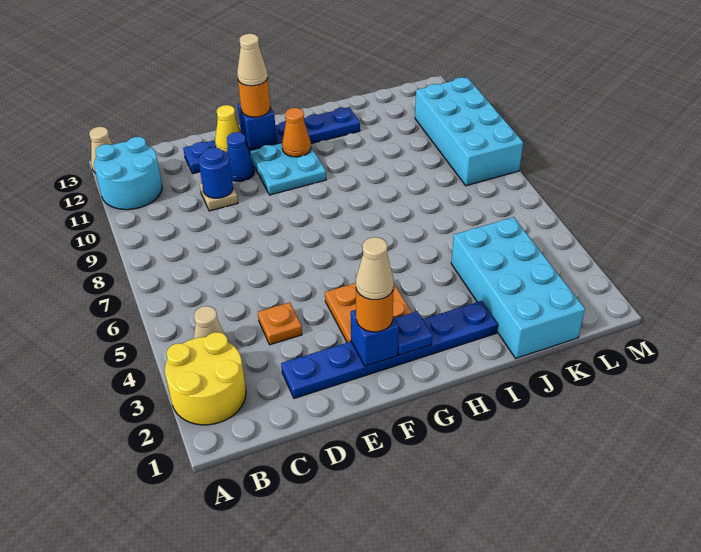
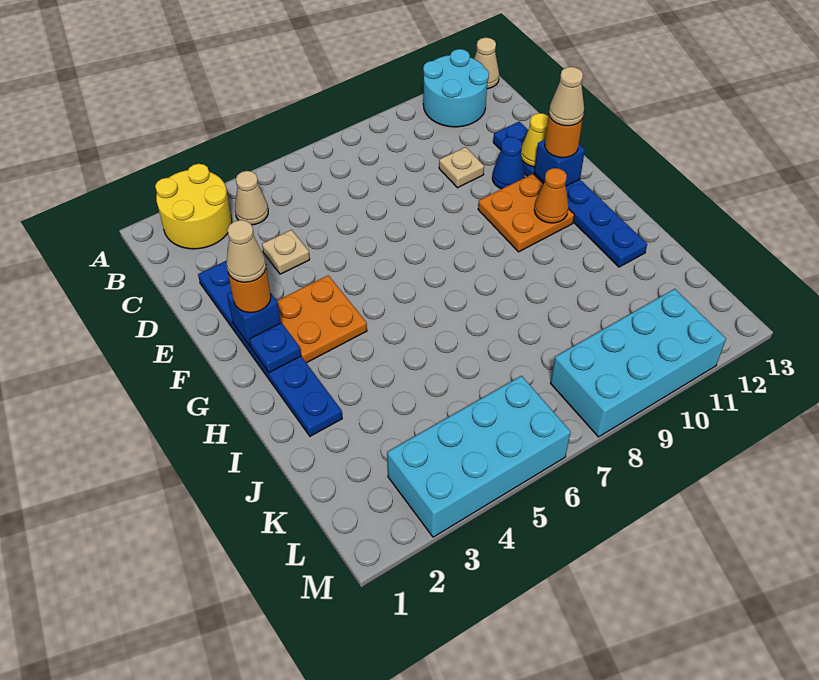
orange plate D4 level 1 -> tan plate D4 level 1
blue round brick D10 level 2 -> none
cyan plate F10:G11 level 1 -> orange plate F10:G11 level 1
cyan brick J1:K4 level 1 -> cyan brick L3:M6 level 1

